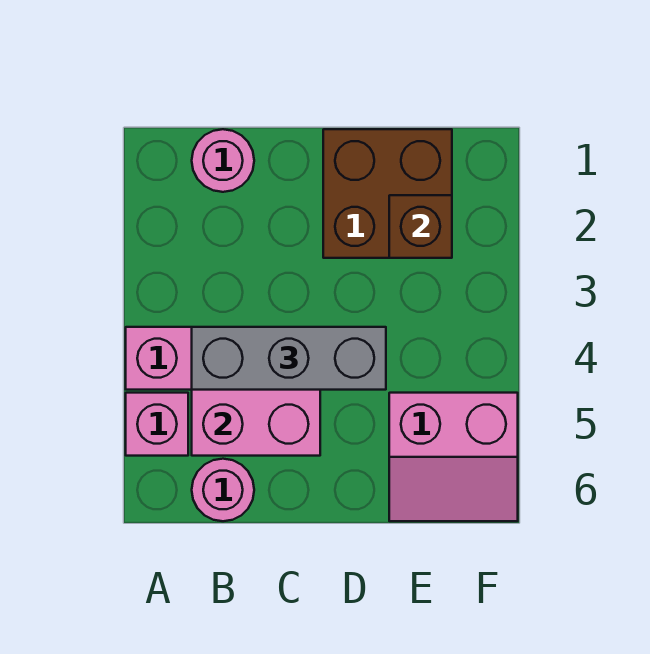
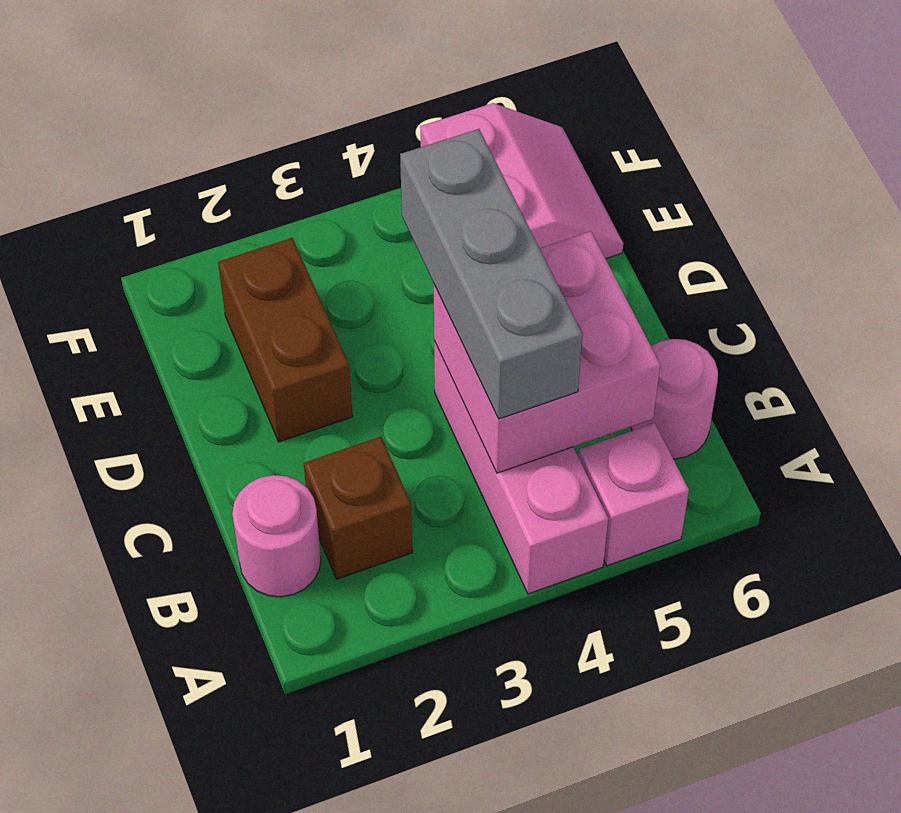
brown brick D1:E2 level 1 -> brown brick D2:E2 level 1
brown brick E2 level 2 -> brown brick B2 level 1

